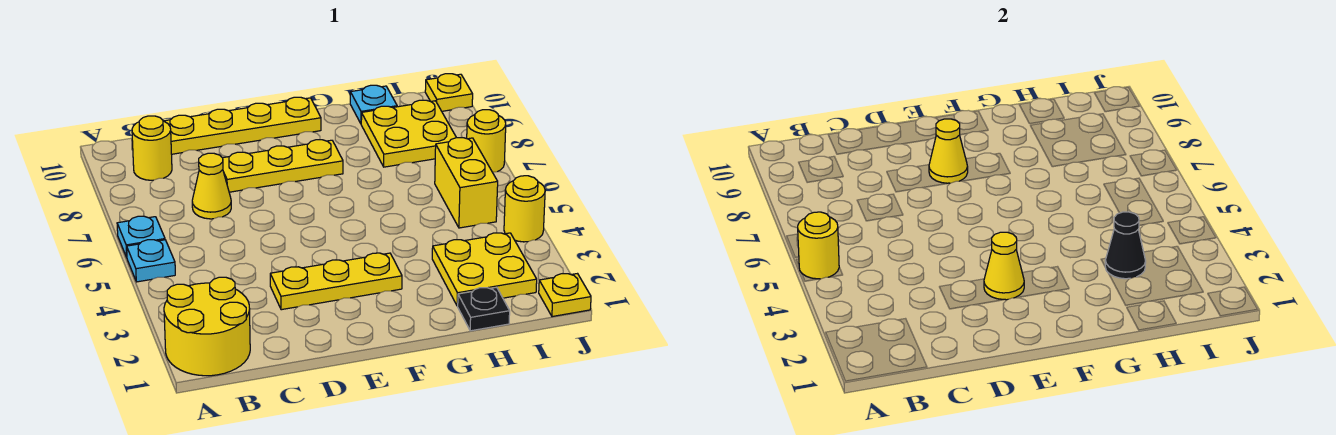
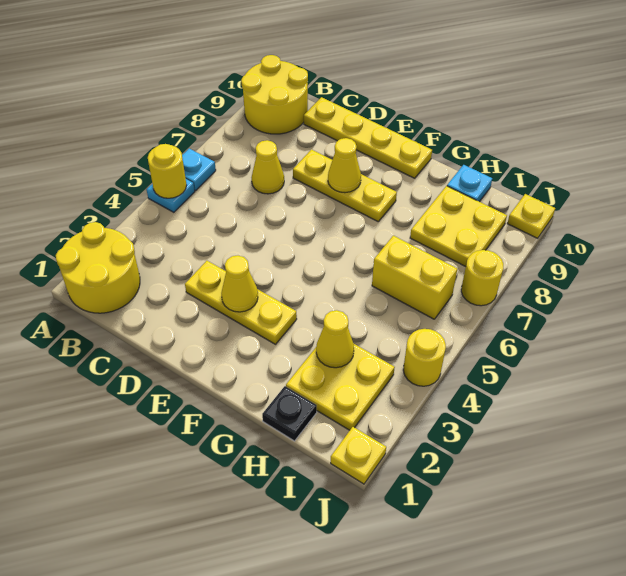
yellow round brick B9 level 1 -> yellow round brick A9:B10 level 1
black cone H3 level 2 -> yellow cone H3 level 2
yellow brick I5:I6 level 1 -> yellow brick H6:I6 level 1

